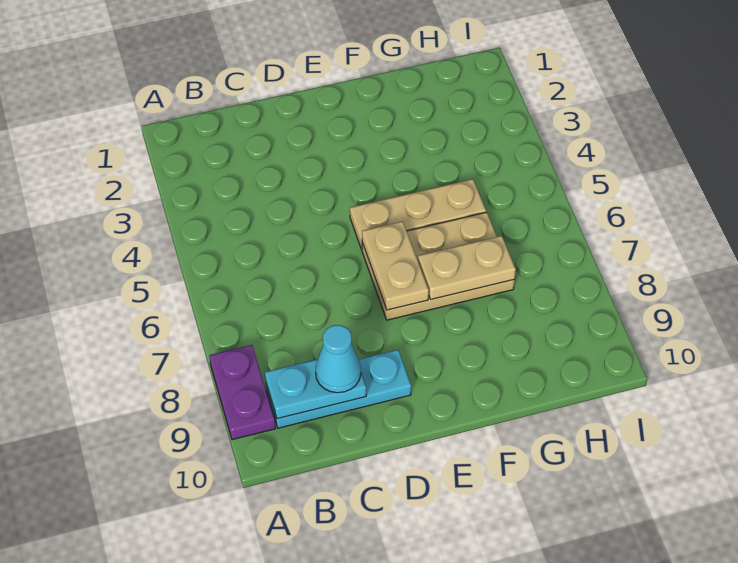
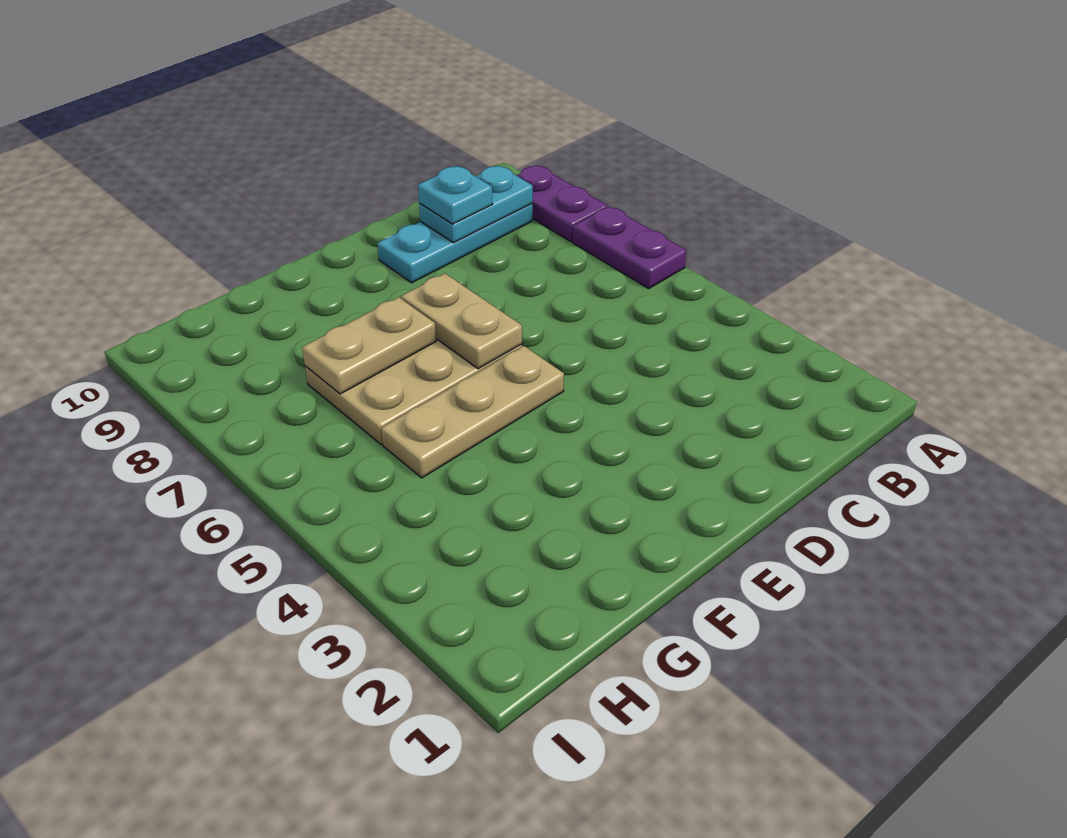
none -> purple plate A6:A7 level 1
cyan cone C9 level 3 -> cyan plate C9 level 3

